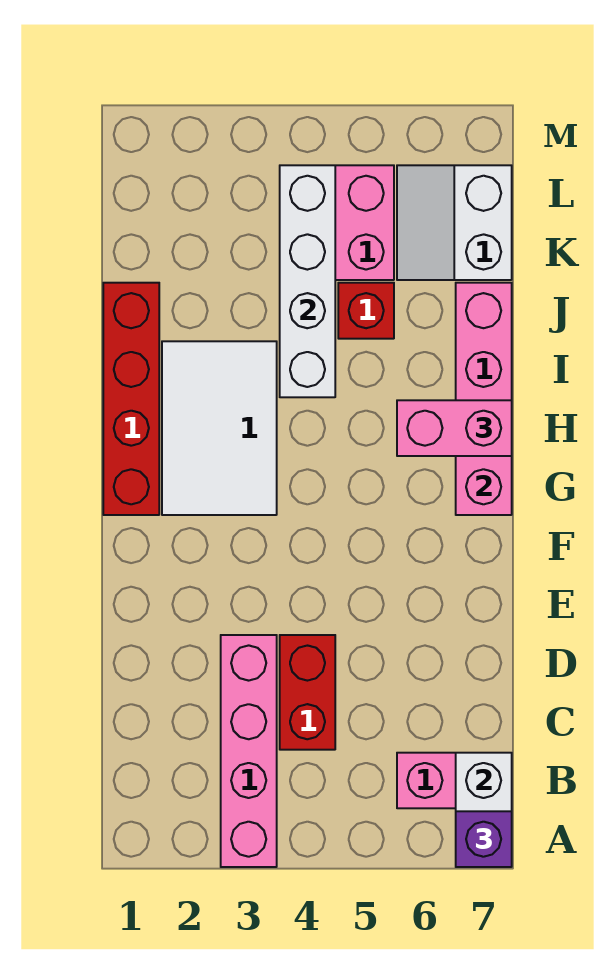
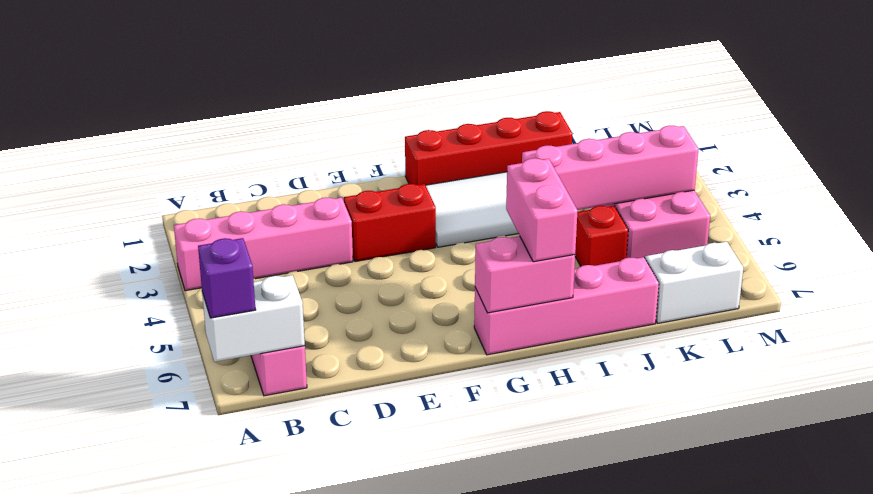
red brick C4:D4 level 1 -> red brick E3:F3 level 1
white brick I4:L4 level 2 -> pink brick I4:L4 level 2

